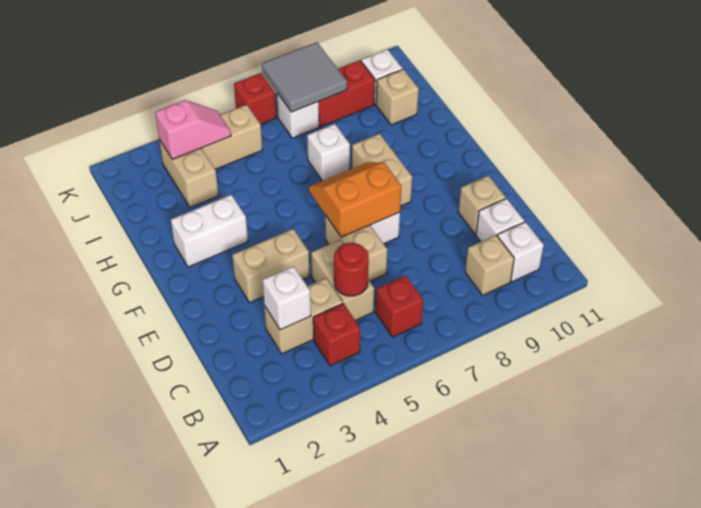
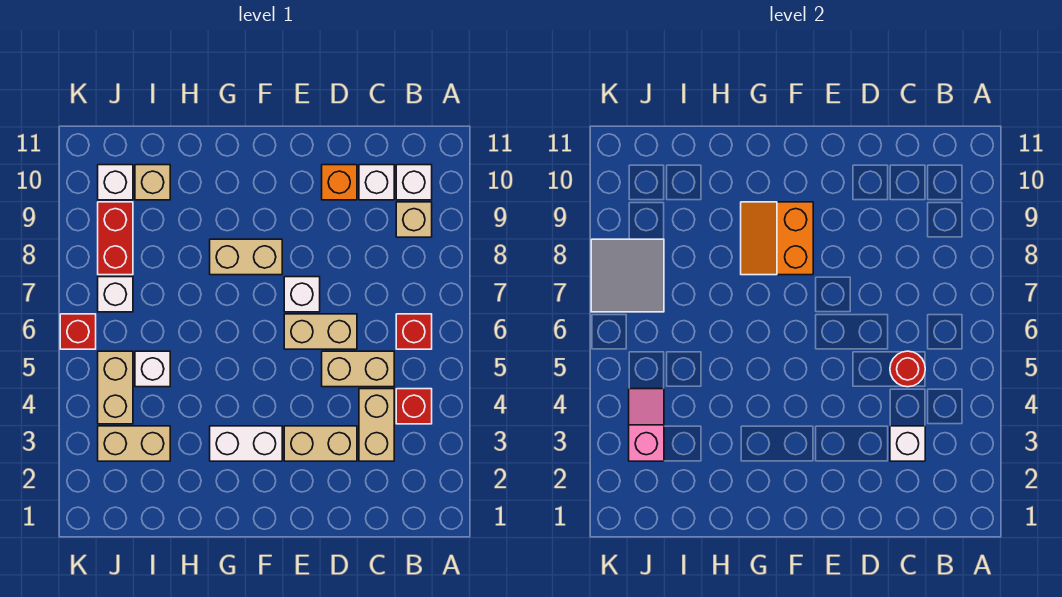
tan brick D10 level 1 -> orange brick D10 level 1
tan brick E3:E4 level 1 -> tan brick D3:E3 level 1
orange slope E6:F7 level 2 top E -> orange slope F8:G9 level 2 top F
white brick G2:G3 level 1 -> white brick F3:G3 level 1
white brick H7 level 1 -> white brick I5 level 1

